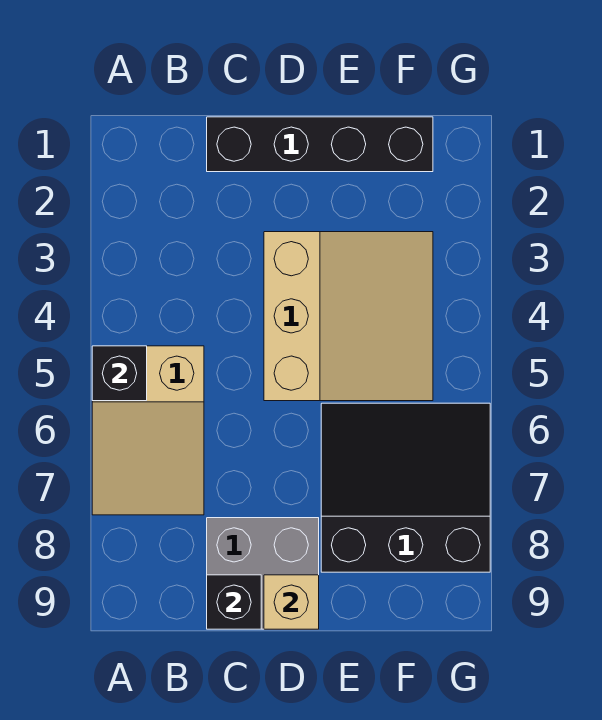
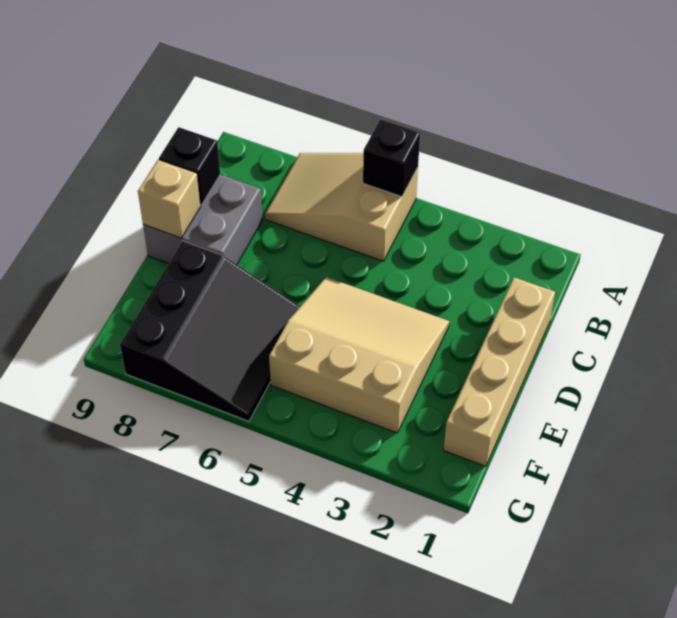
black brick C1:F1 level 1 -> tan brick C1:F1 level 1
tan slope D3:F5 level 1 top D -> tan slope D3:F5 level 1 top F

